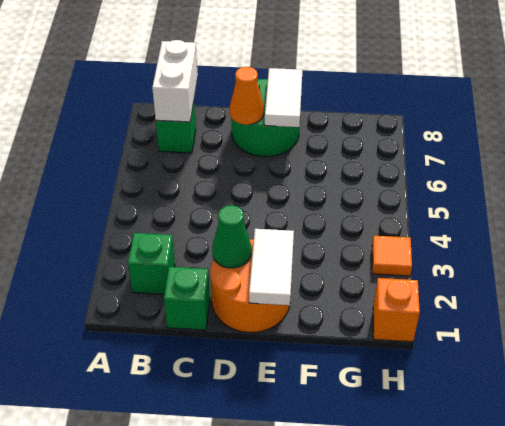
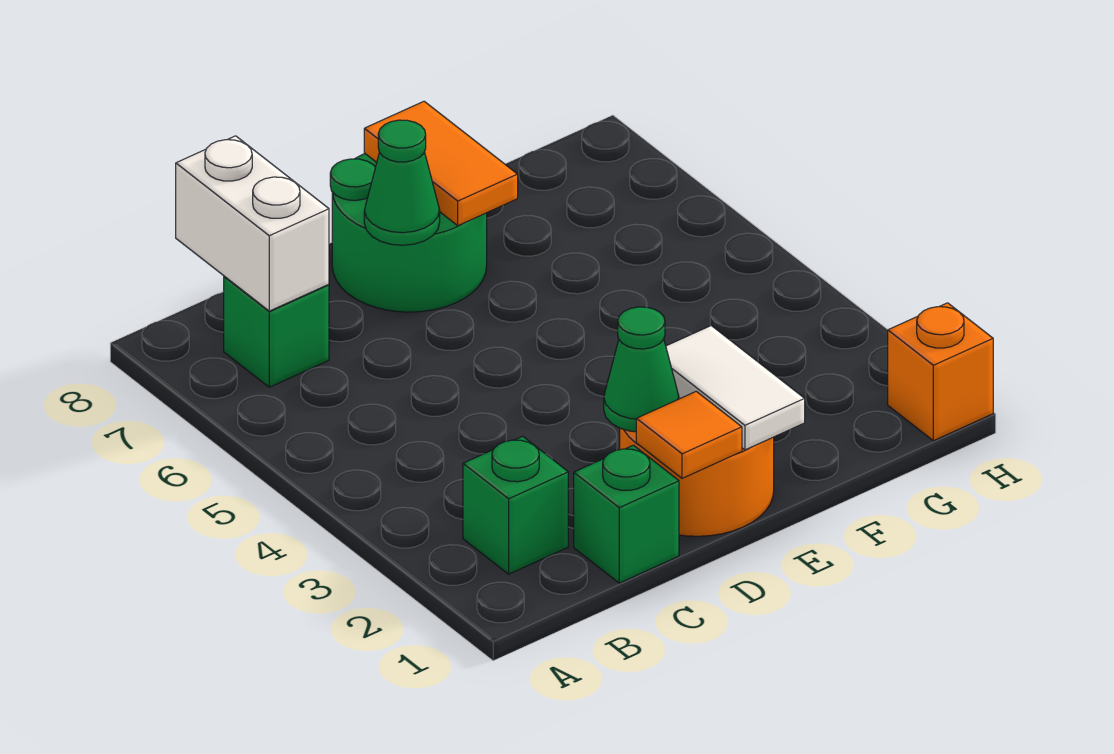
orange cone D7 level 2 -> green cone D7 level 2
white tile E7:E8 level 2 -> orange tile E7:E8 level 2
orange tile H3 level 1 -> orange tile D1 level 2

